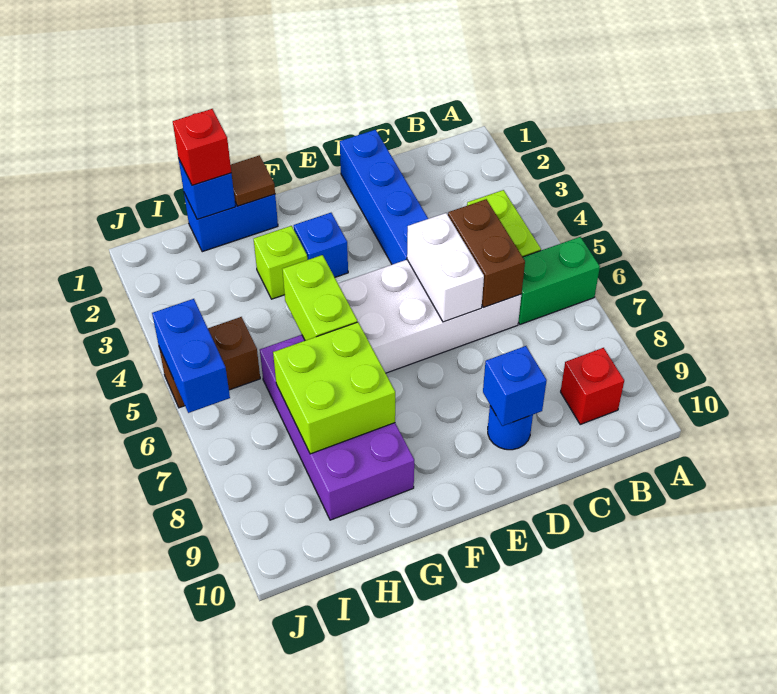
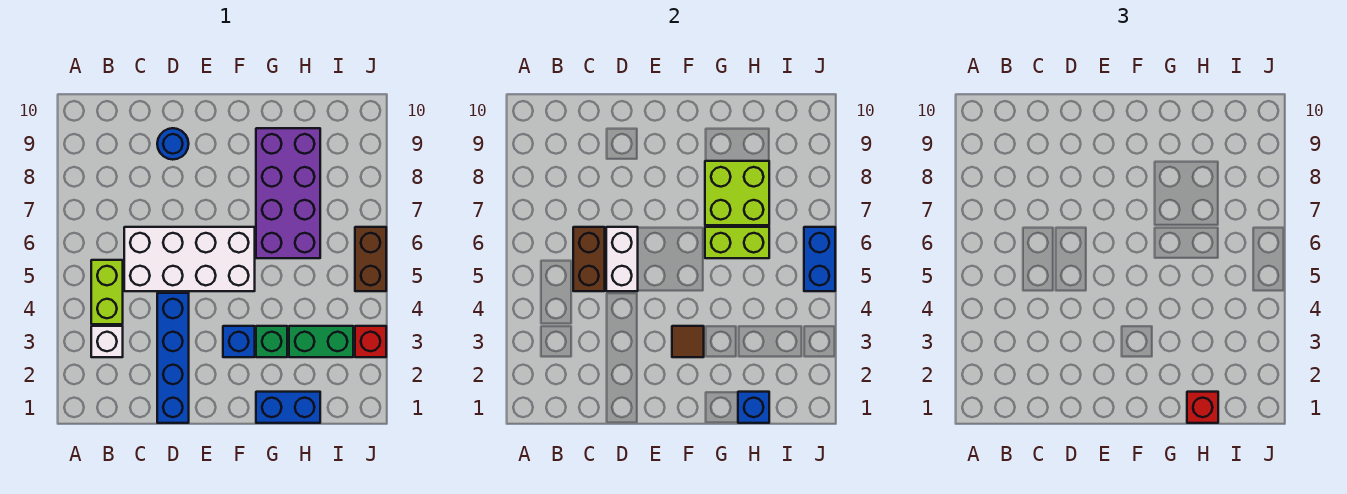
green brick A6:B6 level 1 -> green brick H3:I3 level 1
none -> white brick B3 level 1
red brick B9 level 1 -> red brick J3 level 1
blue brick D9 level 2 -> none
brown tile G1 level 2 -> brown tile F3 level 2
lime brick G3 level 1 -> green brick G3 level 1
lime brick G5:G6 level 2 -> lime brick G6:H6 level 2
brown brick I5:J5 level 1 -> brown brick J5:J6 level 1

